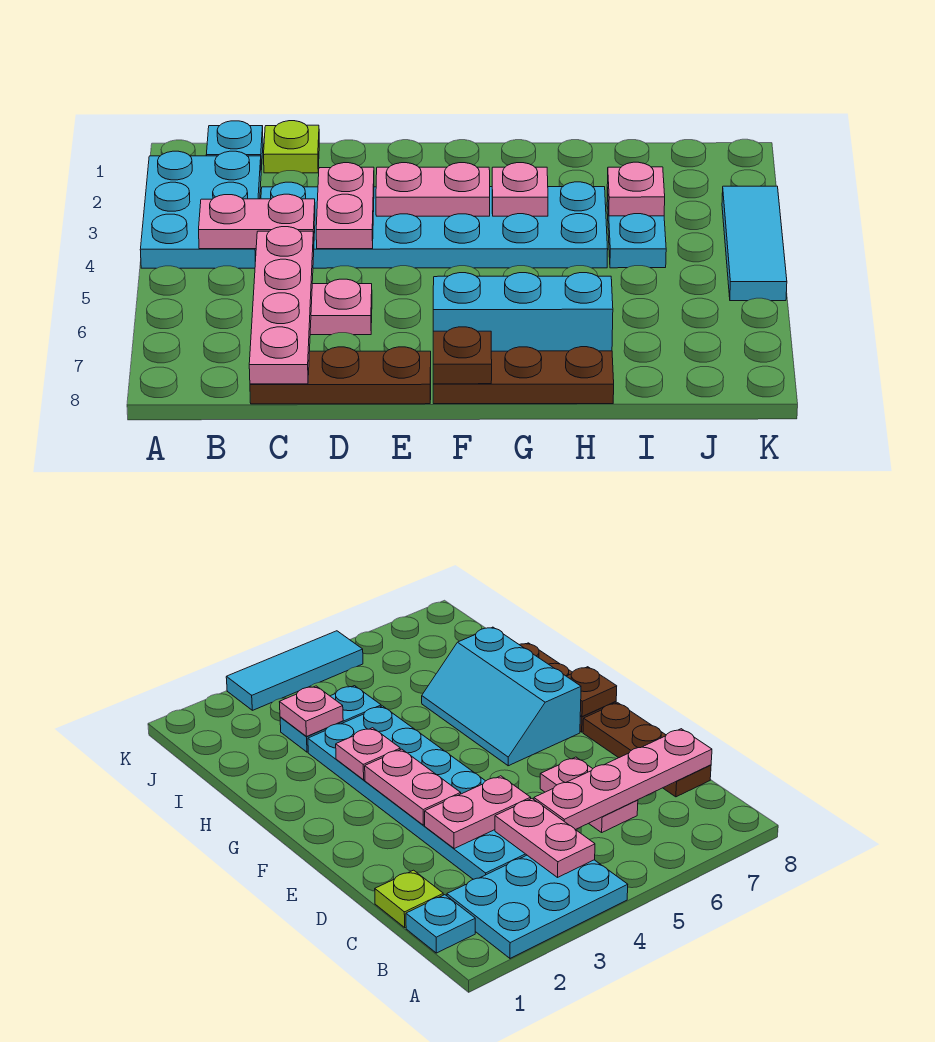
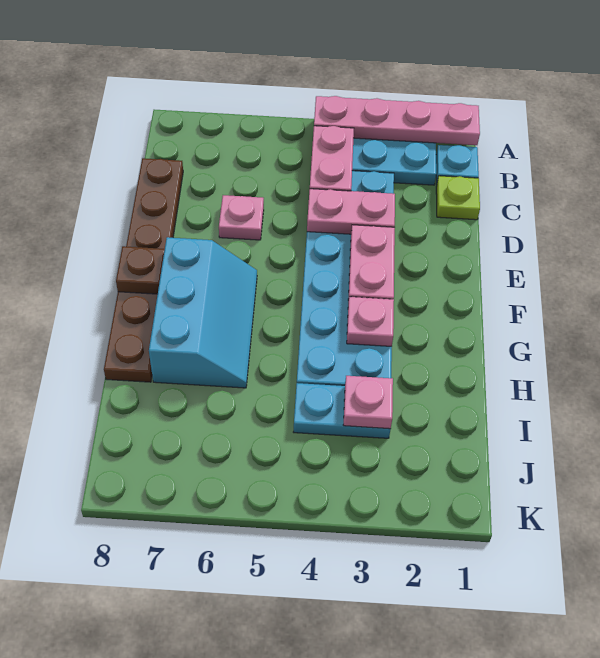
pink plate C5:C8 level 2 -> pink plate A1:A4 level 2
pink plate C6:D6 level 1 -> pink plate D6 level 1
cyan tile K3:K5 level 1 -> none

